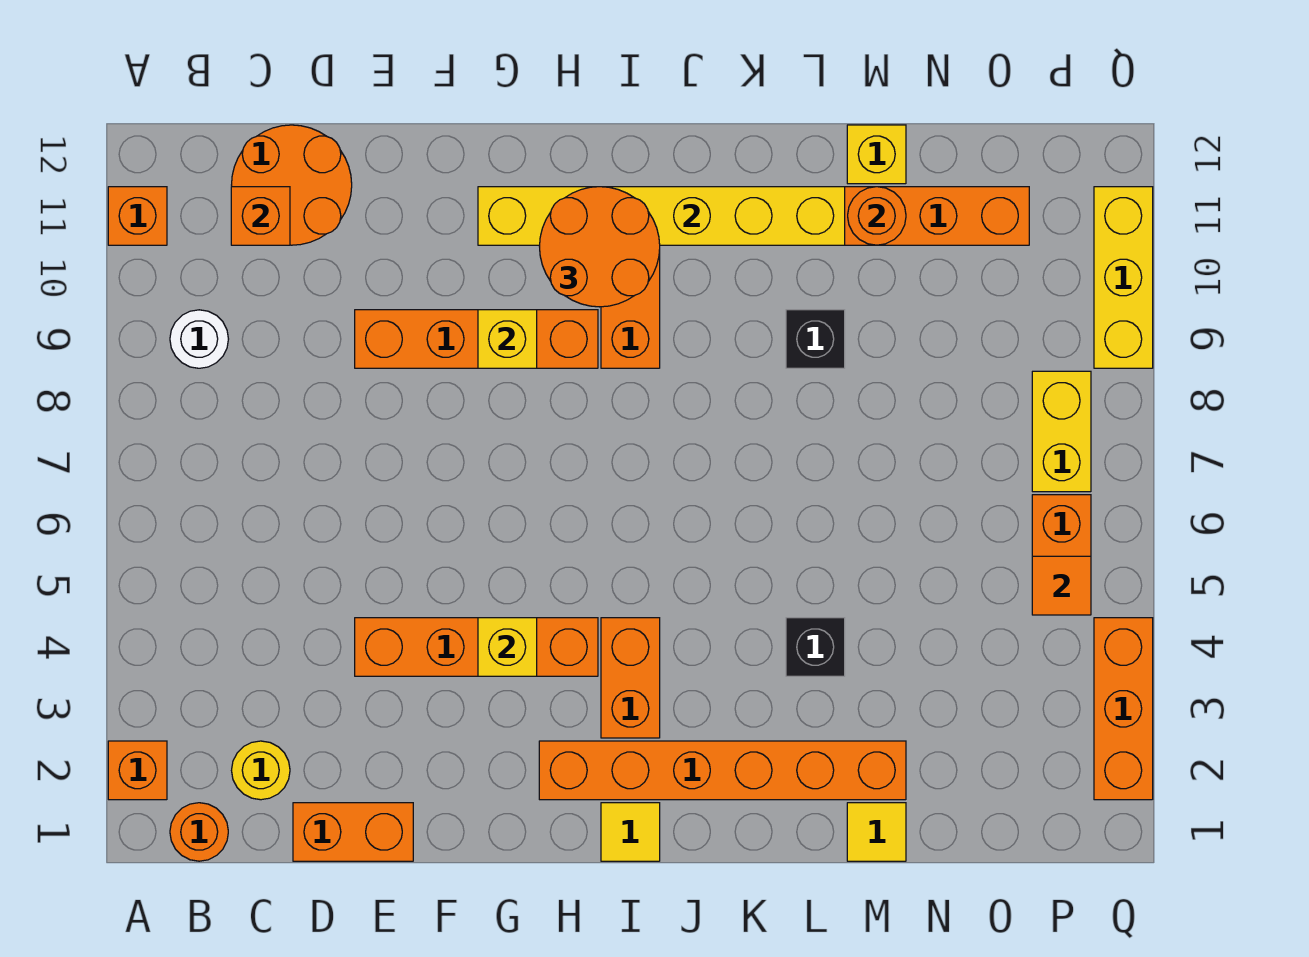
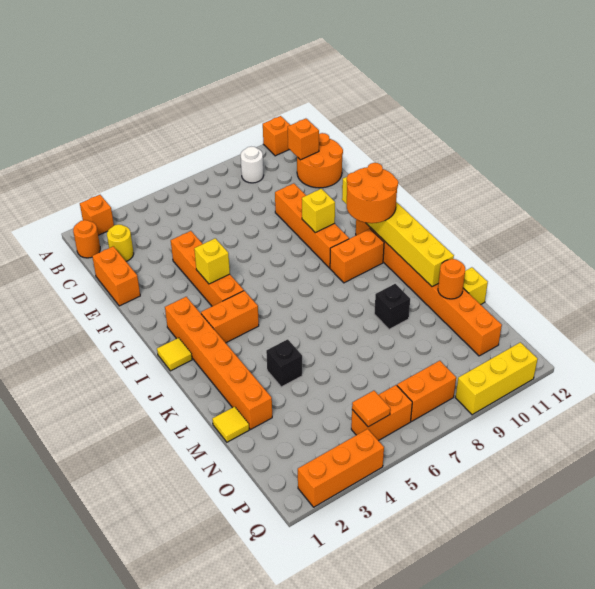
yellow brick P7:P8 level 1 -> orange brick P7:P8 level 1

